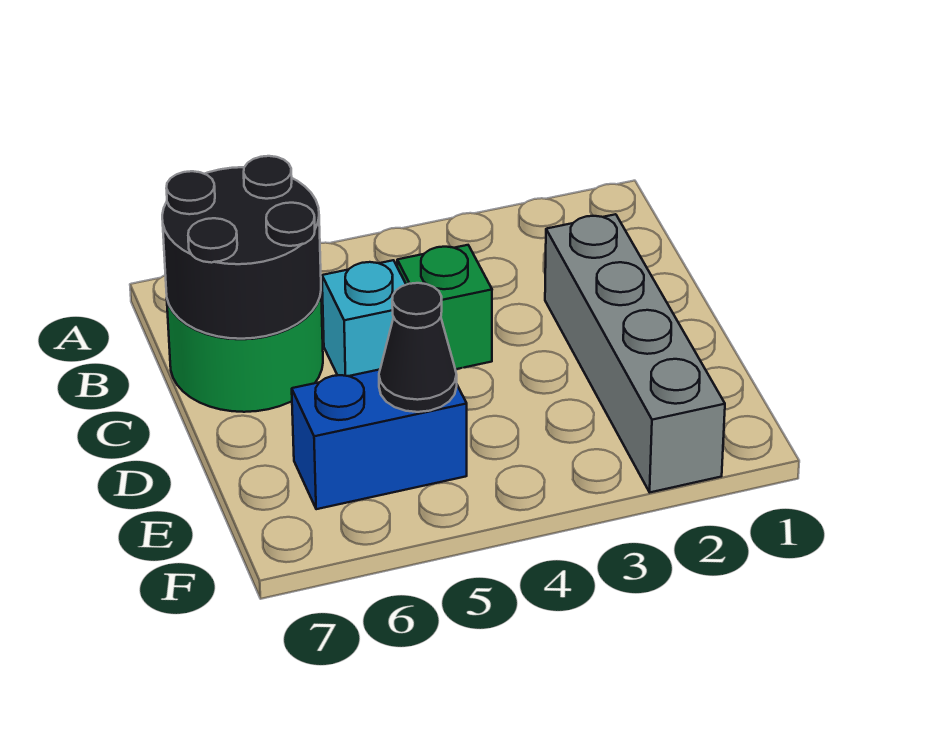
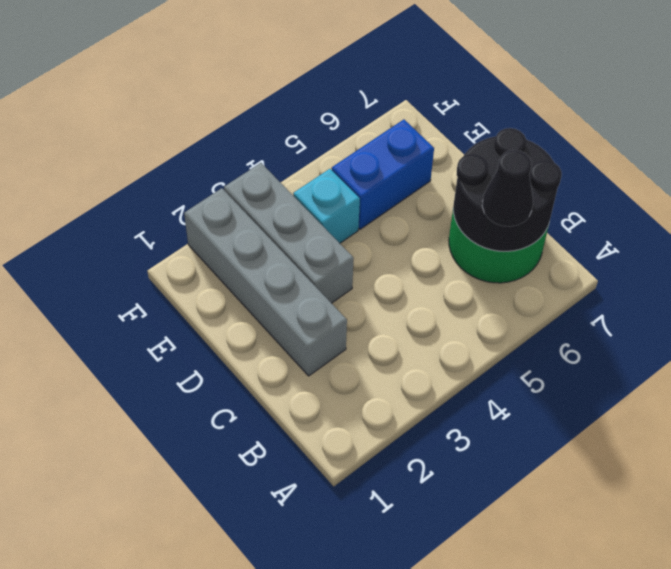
green brick C4 level 1 -> none
cyan brick C5 level 1 -> cyan brick E4 level 1
none -> grey brick D3:F3 level 1
black cone E5 level 2 -> black cone B6 level 3

